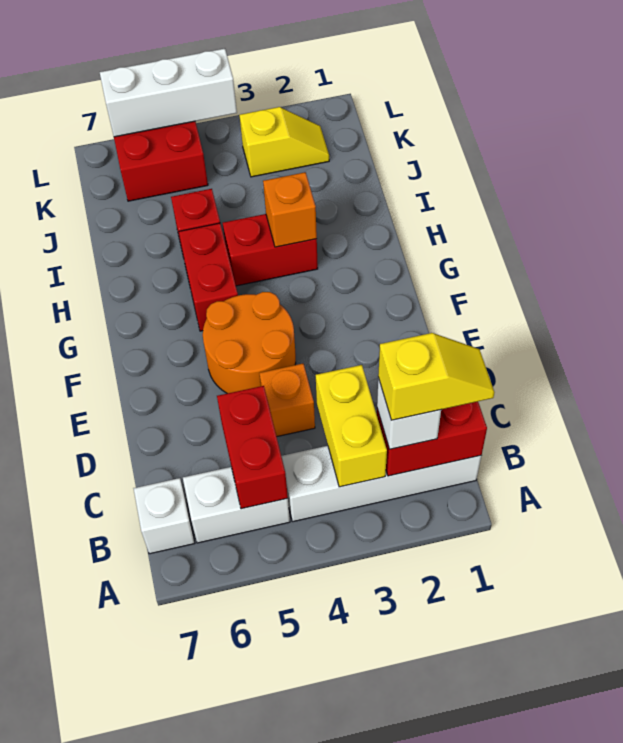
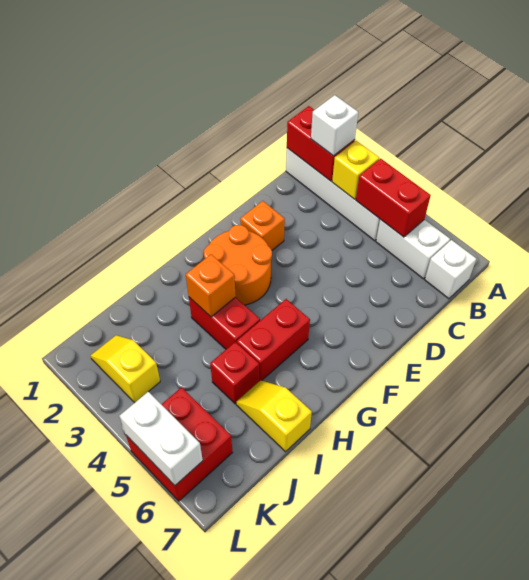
yellow slope B1:B2 level 4 top 2 -> yellow slope I6:I7 level 1 top 7
yellow brick B3:C3 level 2 -> yellow brick B3 level 2
red brick B5:C5 level 2 -> red brick B4:B5 level 2
orange brick D4 level 1 -> orange brick E2 level 1
orange round brick E4:F5 level 1 -> orange round brick F2:G3 level 1
white brick L4:L6 level 2 -> white brick L5:L6 level 2

